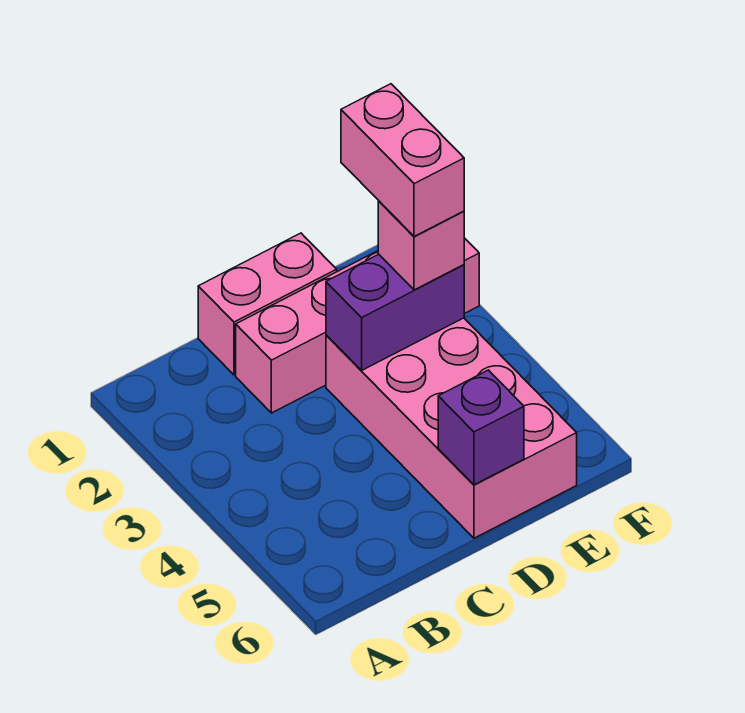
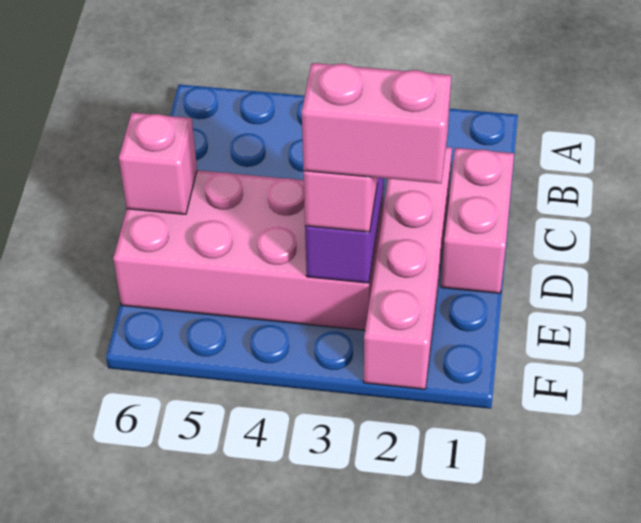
purple brick D6 level 2 -> pink brick D6 level 2

